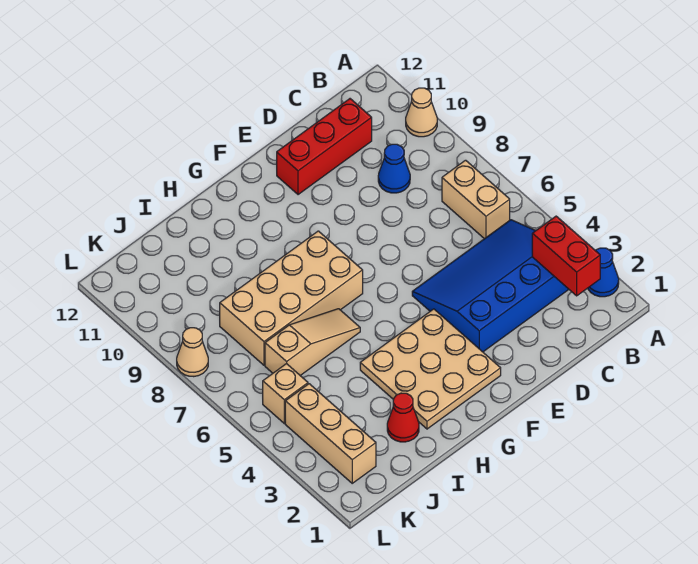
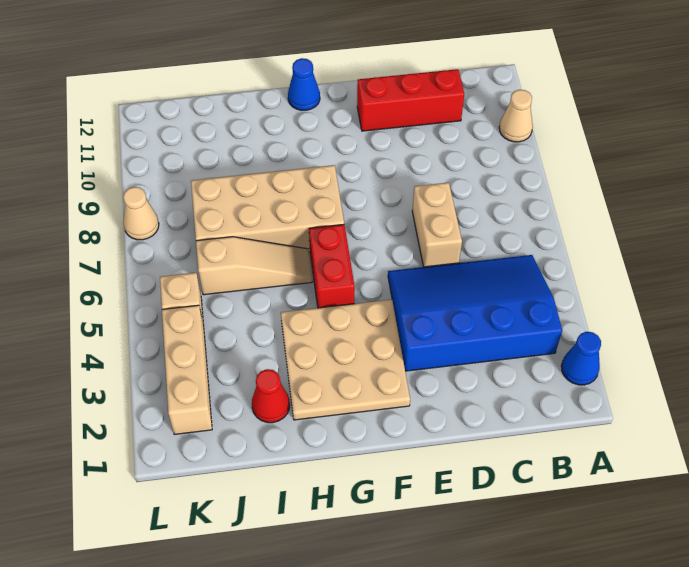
red brick B2:B3 level 2 -> red brick G5:G6 level 1
tan brick B6:B7 level 1 -> tan brick D6:D7 level 1
blue cone C9 level 1 -> blue cone G12 level 1

